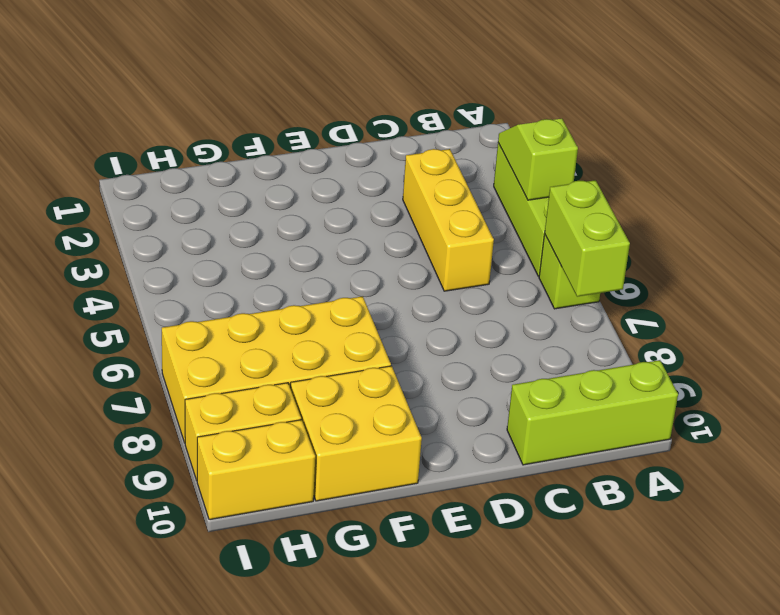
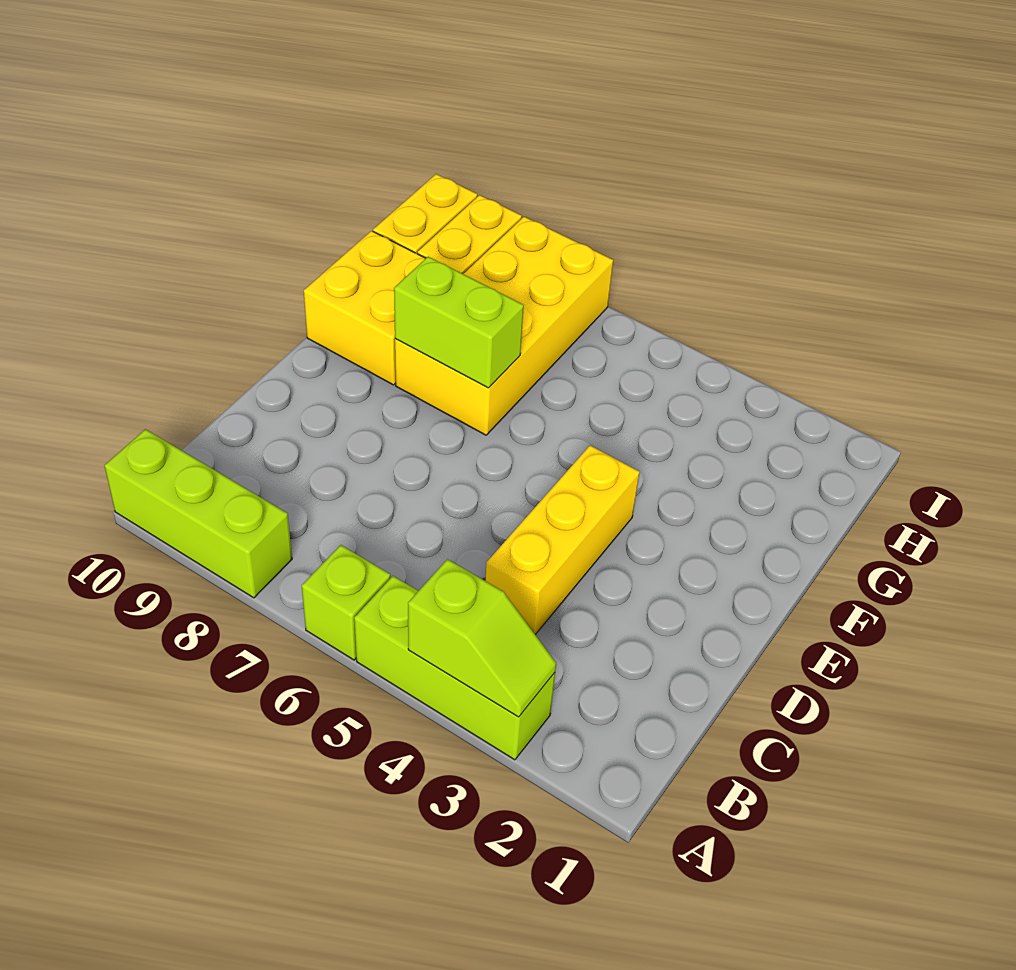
lime brick A6:A7 level 2 -> lime brick F7:F8 level 2
lime brick A10:C10 level 1 -> lime brick A8:A10 level 1
yellow brick C3:C5 level 1 -> yellow brick C4:E4 level 1

